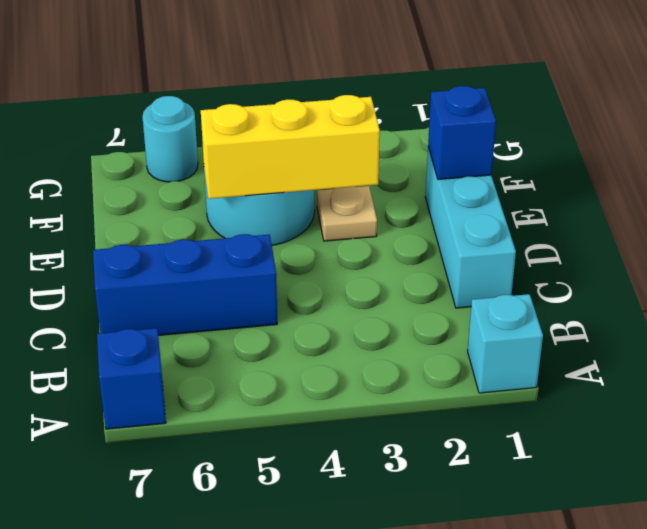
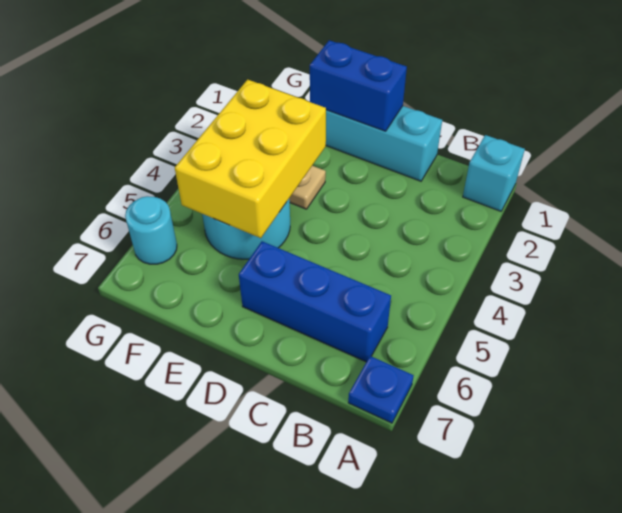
blue brick A7 level 1 -> blue plate A7 level 1
blue brick C5:C7 level 1 -> blue brick B6:D6 level 1
blue brick E1 level 2 -> blue brick D1:E1 level 2
yellow brick E3:E5 level 2 -> yellow brick E3:F5 level 2

